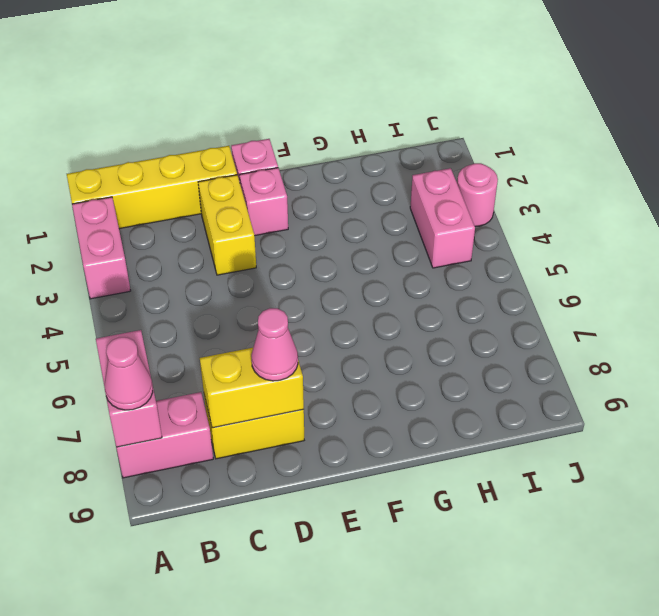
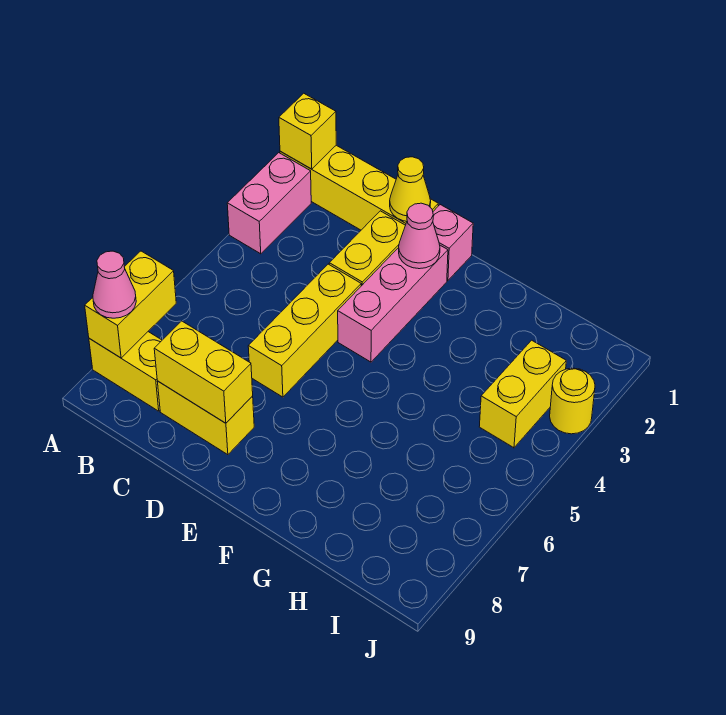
none -> yellow brick A1 level 2
pink brick A7:A8 level 2 -> yellow brick A7:A8 level 2
pink brick A8:B8 level 1 -> yellow brick A8:B8 level 1
none -> yellow cone D1 level 2
none -> yellow brick D4:D6 level 1
pink cone D8 level 3 -> pink cone E2 level 2
pink brick E2 level 1 -> pink brick E2:E4 level 1
pink brick I3:I4 level 1 -> yellow brick I3:I4 level 1
pink round brick J3 level 1 -> yellow round brick J3 level 1

